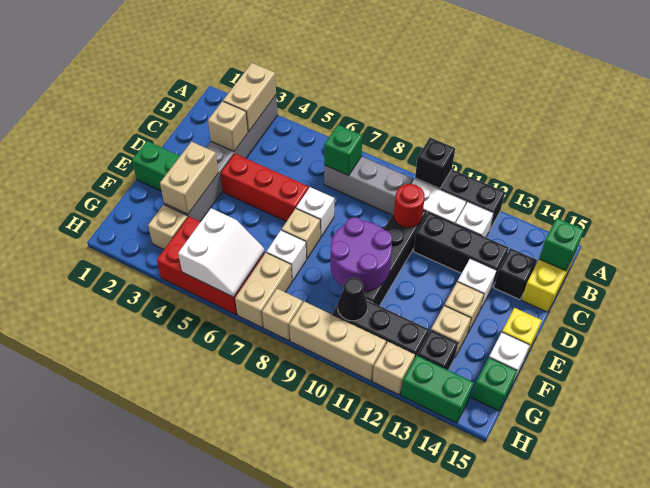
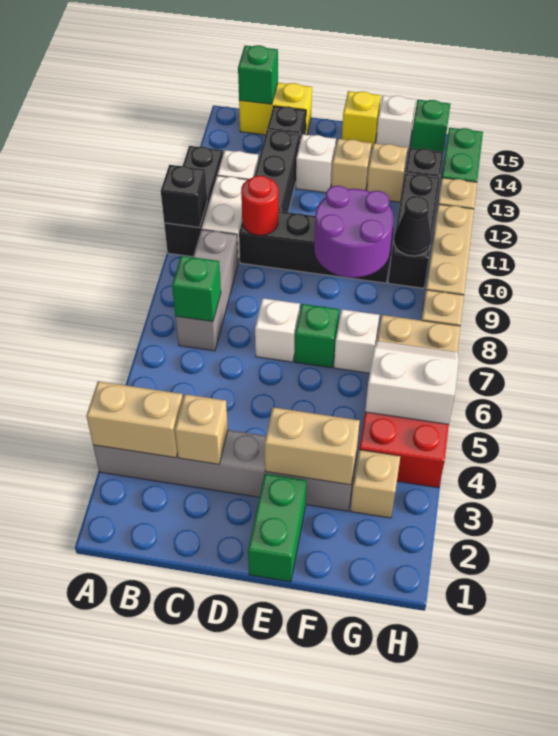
red brick D4:D6 level 1 -> none
tan brick E7 level 1 -> green brick E7 level 1

